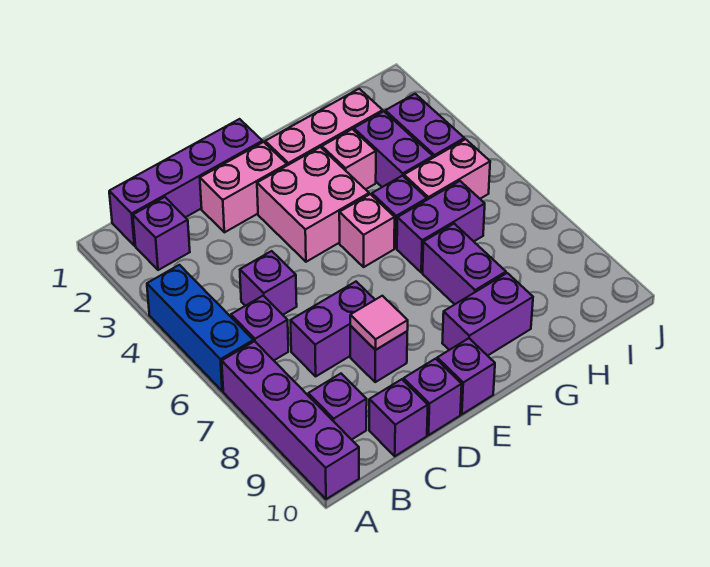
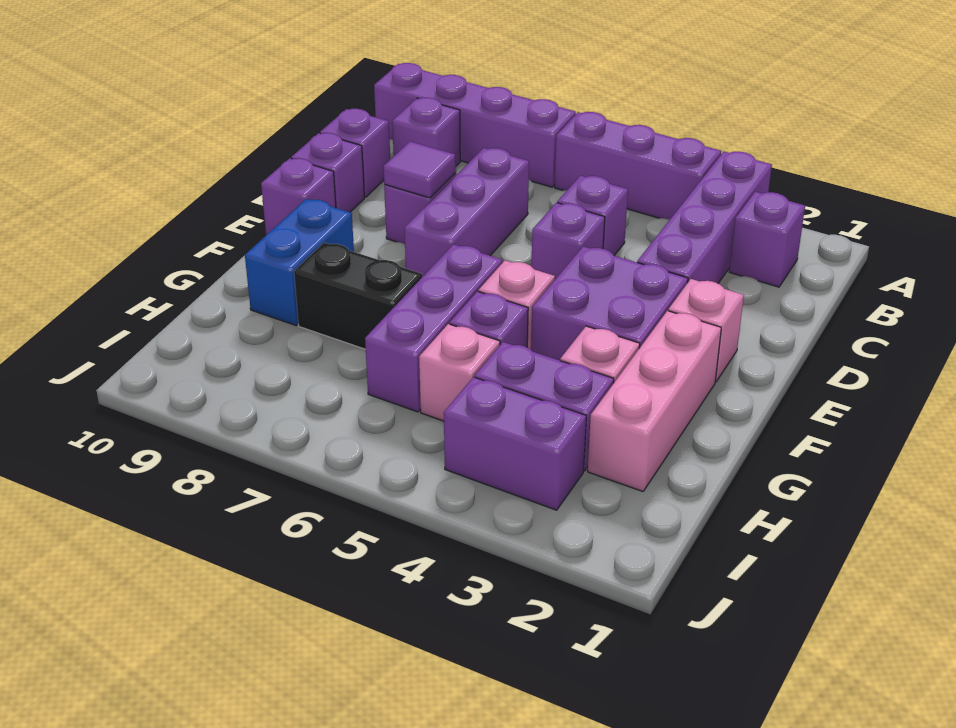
blue brick A4:A6 level 1 -> purple brick A4:A6 level 1
purple brick B1:E1 level 1 -> purple brick A3:D3 level 1
purple brick B6 level 1 -> purple brick D5 level 1
purple brick C7:D7 level 1 -> purple brick C7:E7 level 1
pink brick D2:E2 level 1 -> pink brick E2 level 1
pink tile D8 level 2 -> purple tile D8 level 2
pink brick E3:F4 level 1 -> purple brick E3:F4 level 1
purple brick F9:G9 level 1 -> blue brick F9:G9 level 1
purple brick G6:H6 level 1 -> purple brick F6:H6 level 1
purple brick G7:G8 level 1 -> black brick G7:G8 level 1
pink brick H5:I5 level 1 -> pink brick H5 level 1

